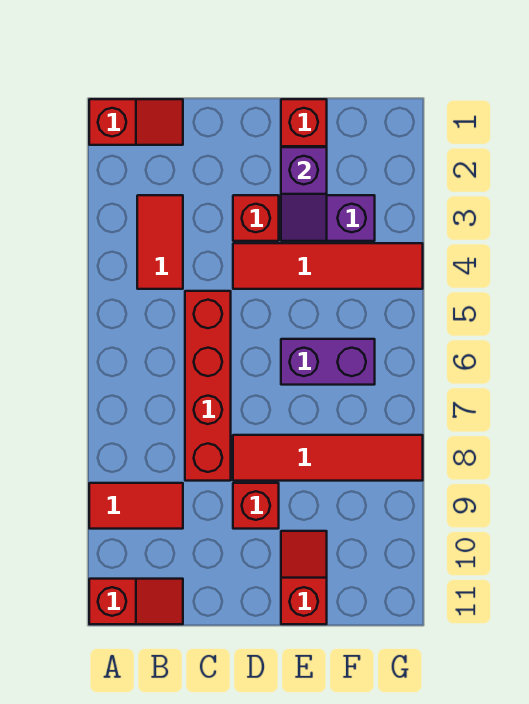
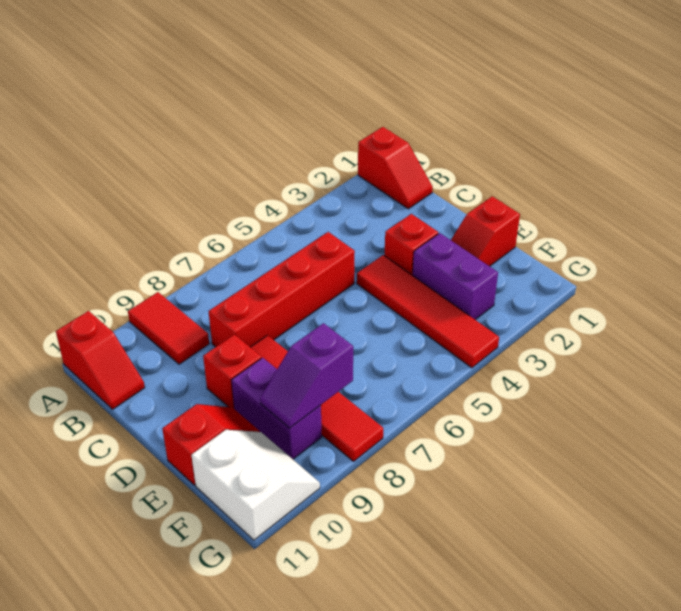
red tile B3:B4 level 1 -> none
purple slope E2:E3 level 2 top 2 -> purple slope F8:F9 level 2 top 8
purple brick E6:F6 level 1 -> purple brick E9:F9 level 1
none -> white slope F10:G11 level 1 top 11

